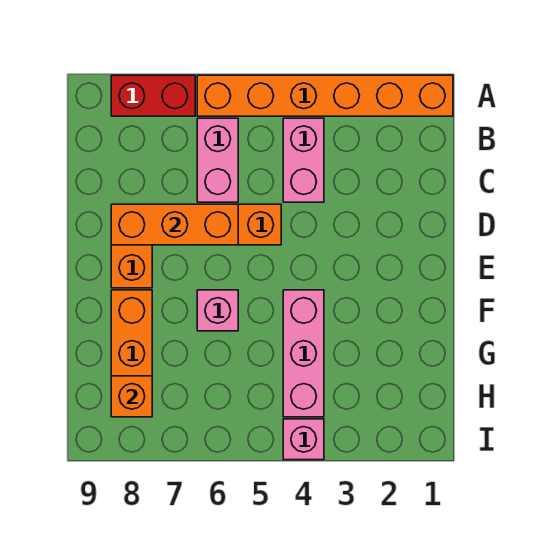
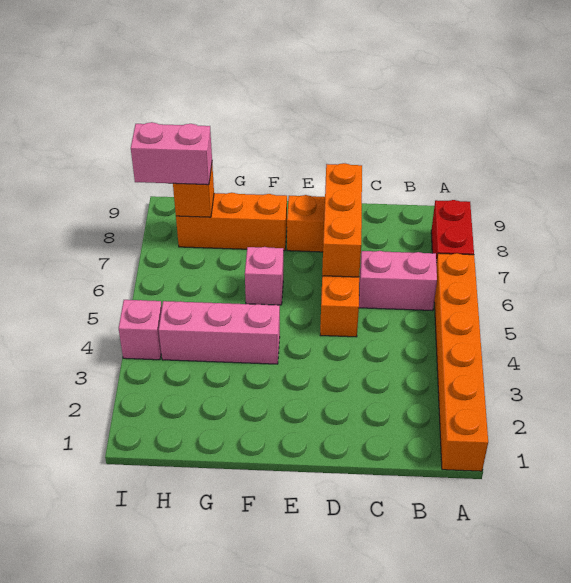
pink brick B4:C4 level 1 -> pink brick H8:I8 level 3

